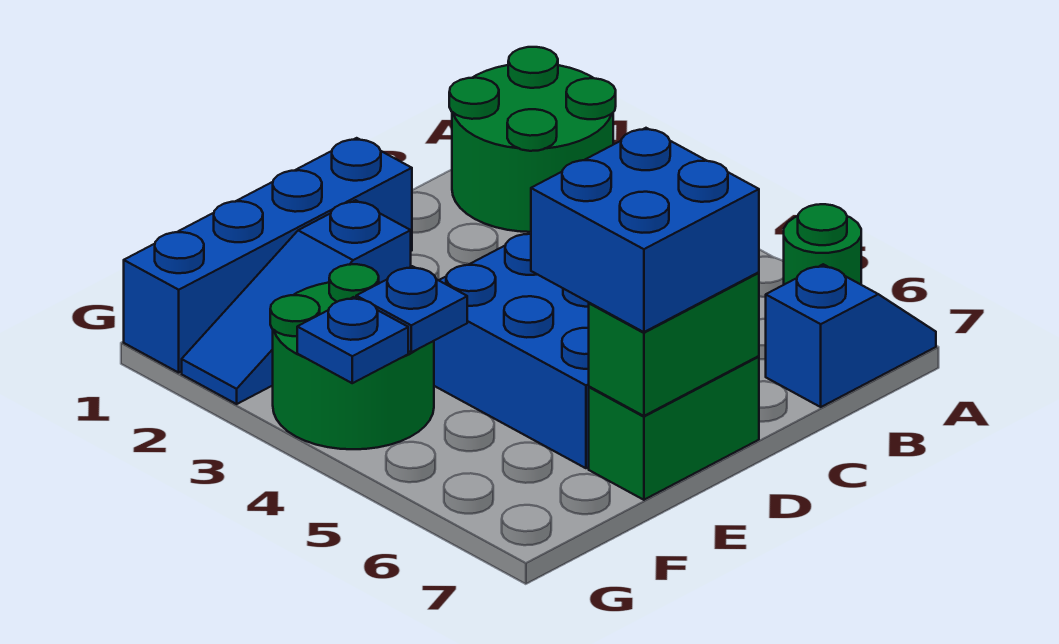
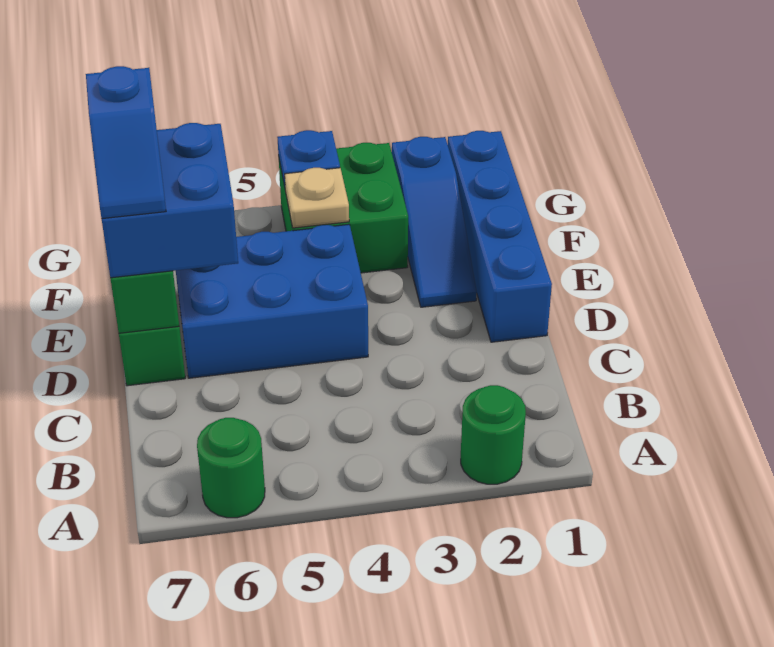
green round brick A1:B2 level 1 -> green round brick A2 level 1
blue slope A7:B7 level 1 top B -> blue slope D7:E7 level 4 top E
blue slope E2:G2 level 1 top E -> blue slope E2:G2 level 1 top G
green round brick F3:G4 level 1 -> green brick F3:G4 level 1
blue plate F4 level 2 -> tan plate F4 level 2

